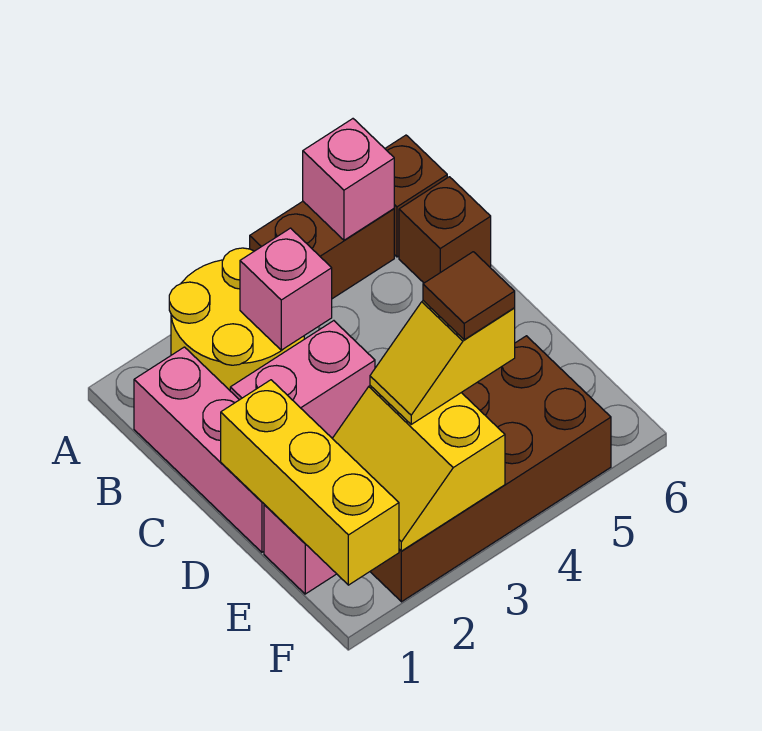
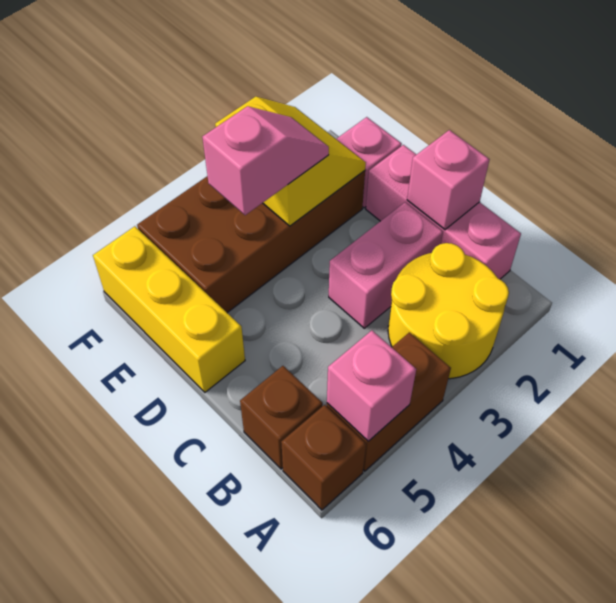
pink brick B3 level 2 -> pink brick C1 level 2
yellow brick D1:F1 level 2 -> yellow brick D6:F6 level 1
yellow slope E3:E4 level 3 top 4 -> pink slope E3:E4 level 3 top 4
brown tile E4 level 4 -> none

